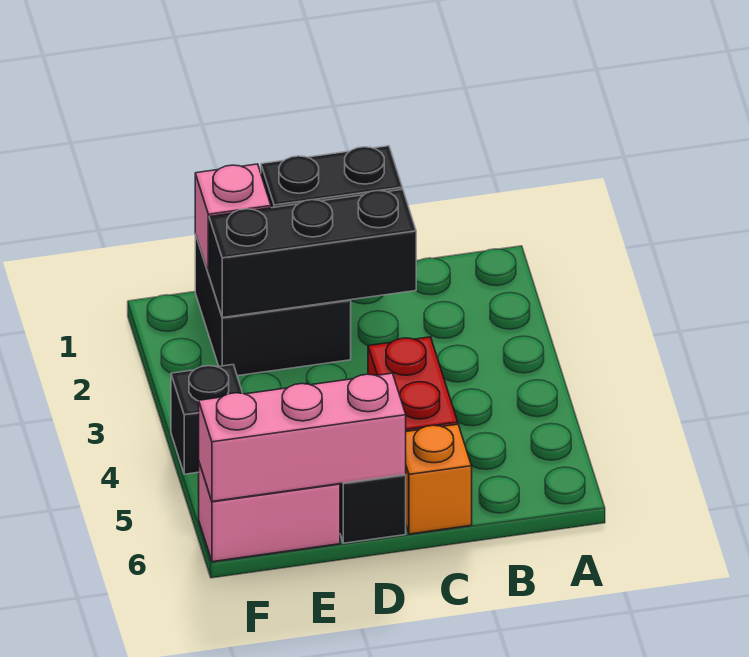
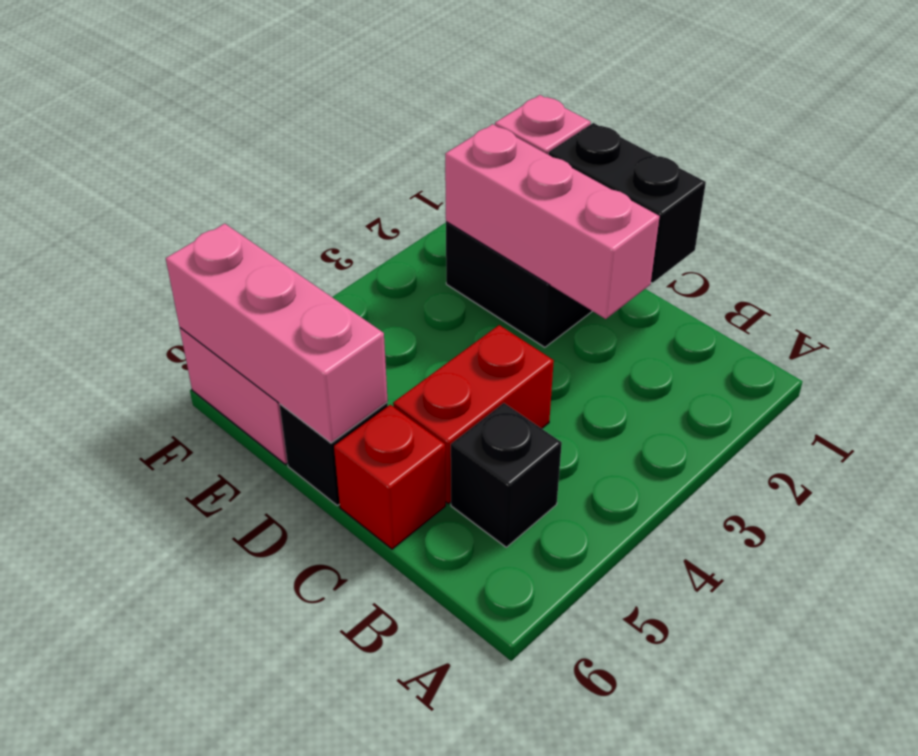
black brick C2:E2 level 2 -> pink brick C2:E2 level 2
orange brick C6 level 1 -> red brick C6 level 1
black brick F4 level 1 -> black brick B5 level 1

